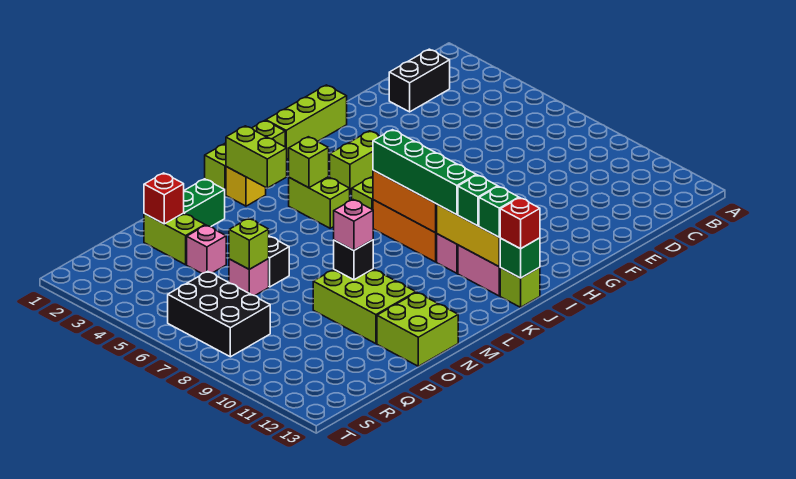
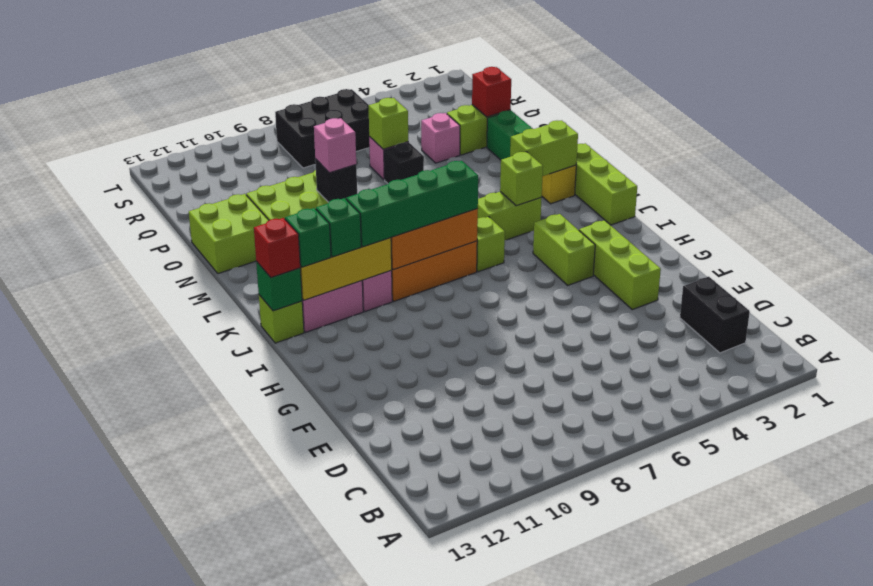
lime brick G1:I1 level 1 -> lime brick F3:H3 level 1

